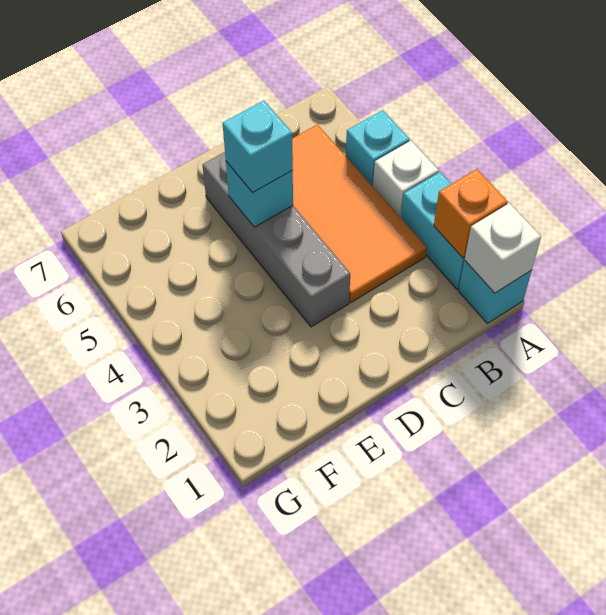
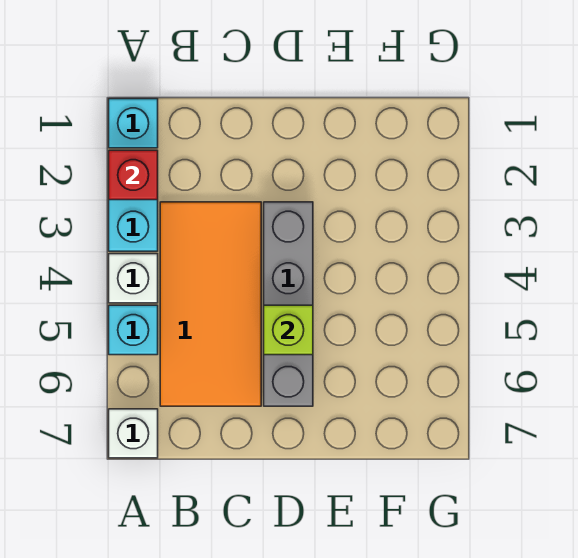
white brick A1 level 2 -> white brick A7 level 1
orange brick A2 level 2 -> red brick A2 level 2
cyan brick D5 level 2 -> lime brick D5 level 2
cyan brick D5 level 3 -> none

